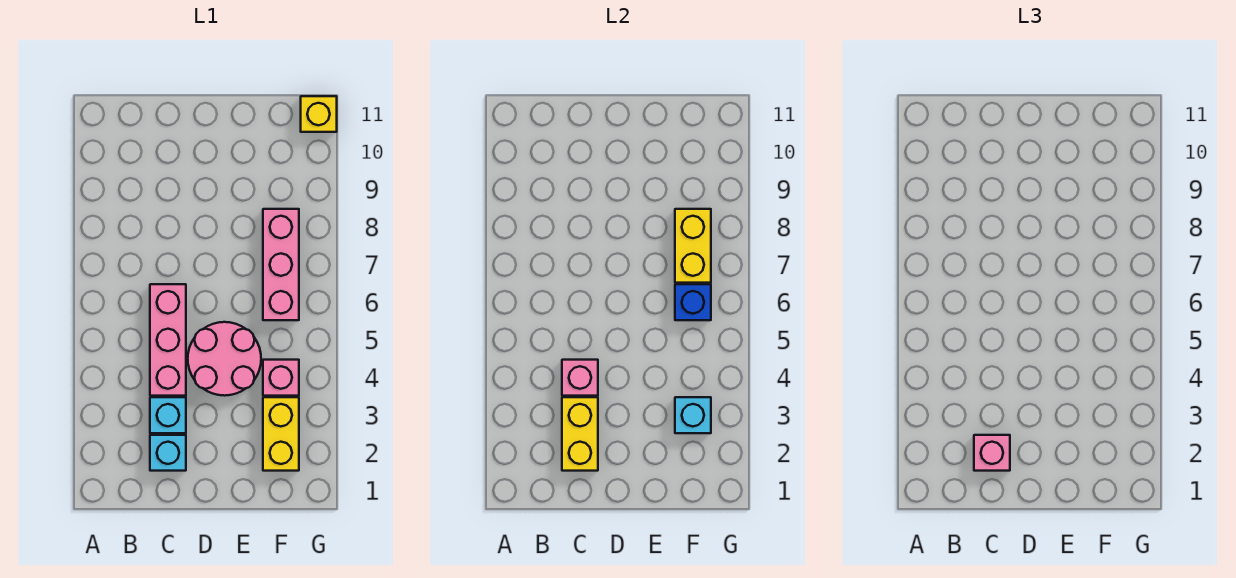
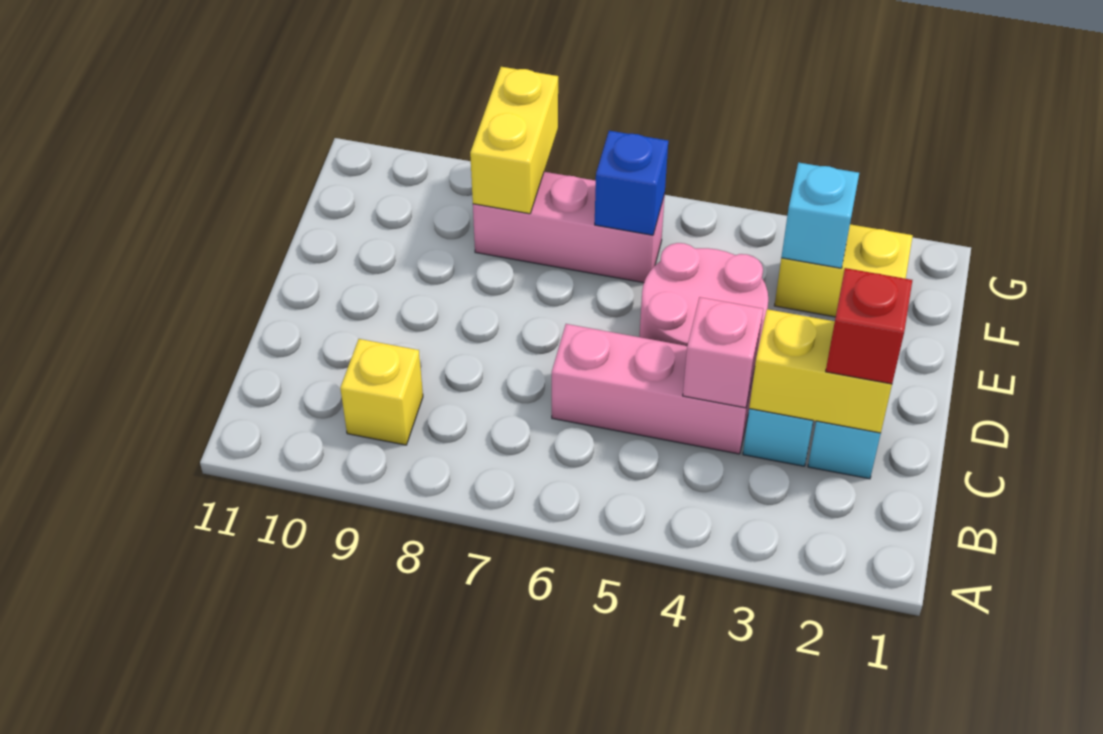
pink brick C2 level 3 -> red brick C2 level 3
pink brick F4 level 1 -> none
yellow brick F7:F8 level 2 -> yellow brick F8:G8 level 2
yellow brick G11 level 1 -> yellow brick B9 level 1

